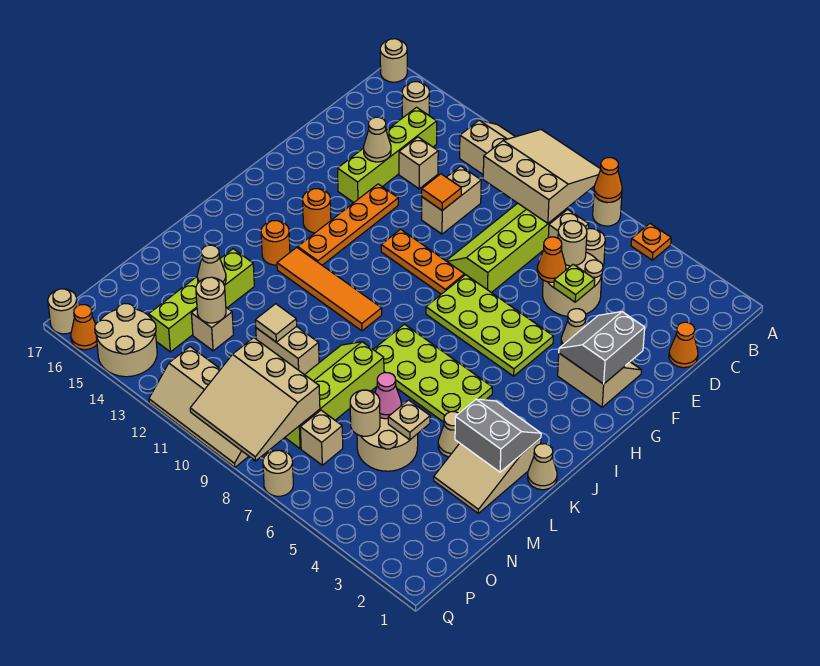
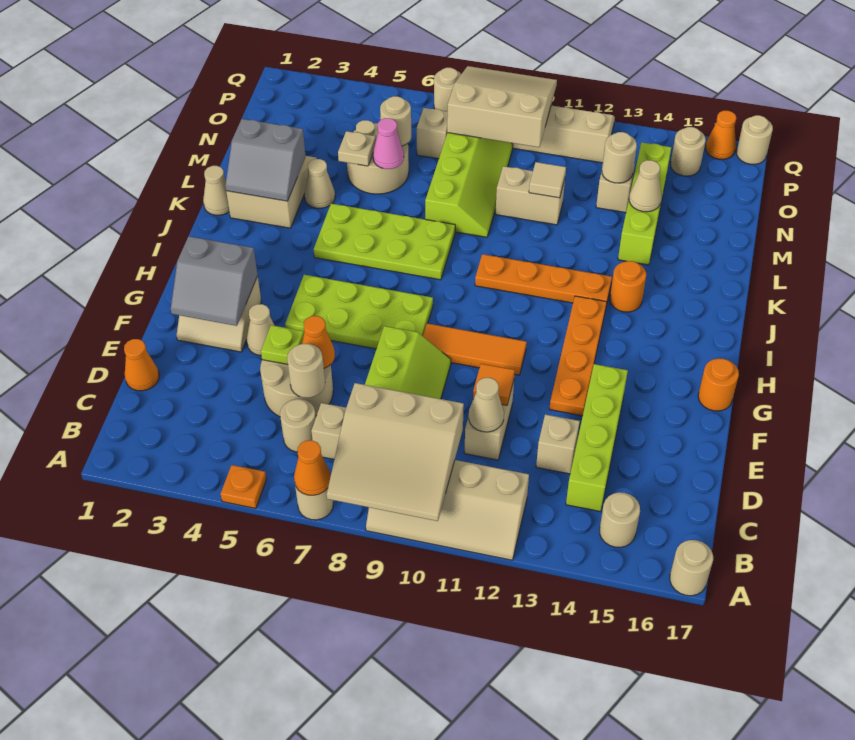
tan cone E14 level 2 -> tan cone D11 level 2
grey slope F2:G3 level 2 top 2 -> grey slope F2:G3 level 2 top G
orange plate G9:G11 level 1 -> orange tile G9:G11 level 1
orange round brick H14 level 1 -> orange round brick G17 level 1
orange tile J10:J13 level 1 -> orange plate J10:J13 level 1
tan round brick P14:Q15 level 1 -> tan round brick P15 level 1

